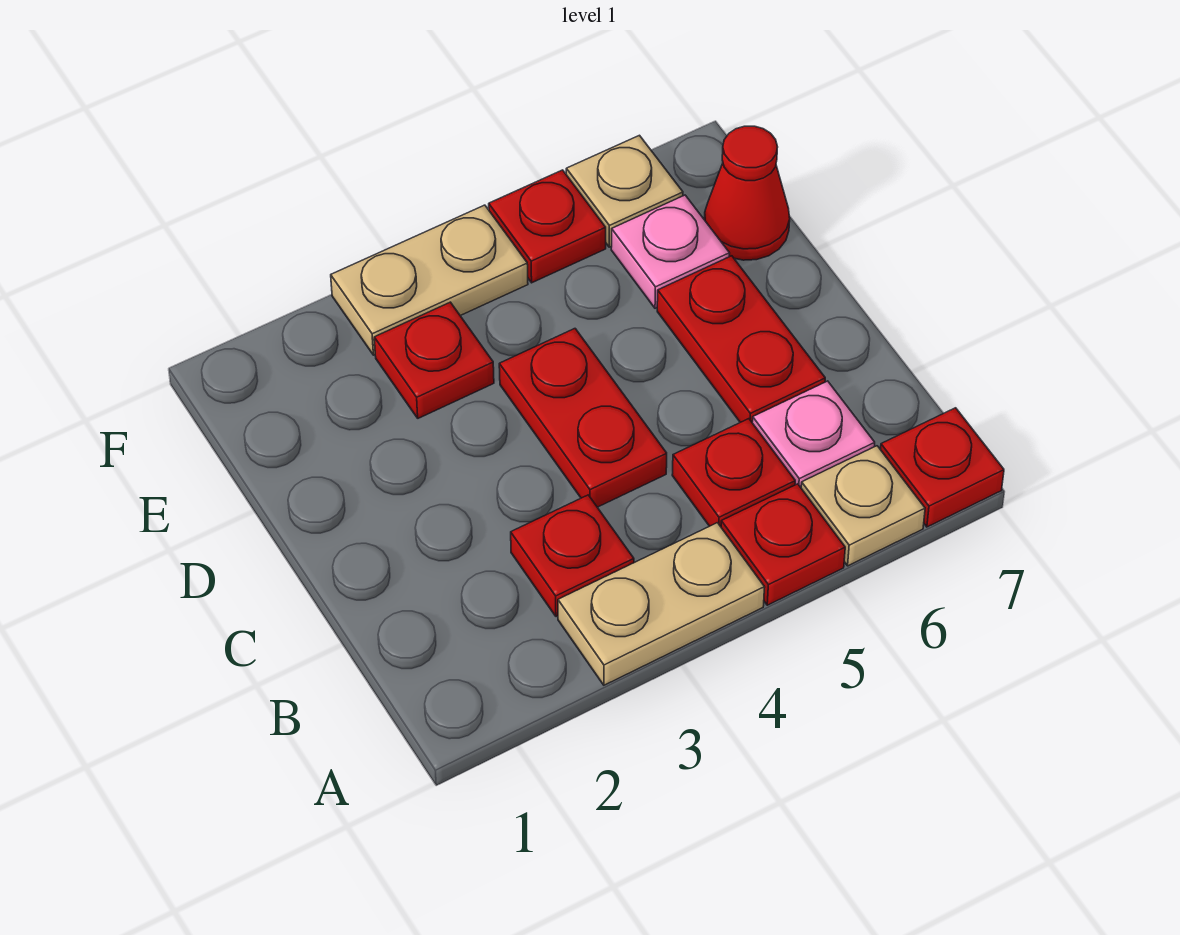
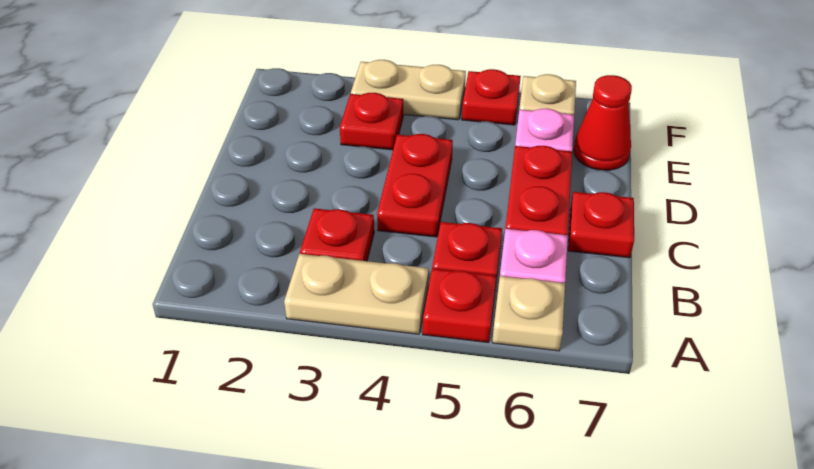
red plate A7 level 1 -> red plate C7 level 1

